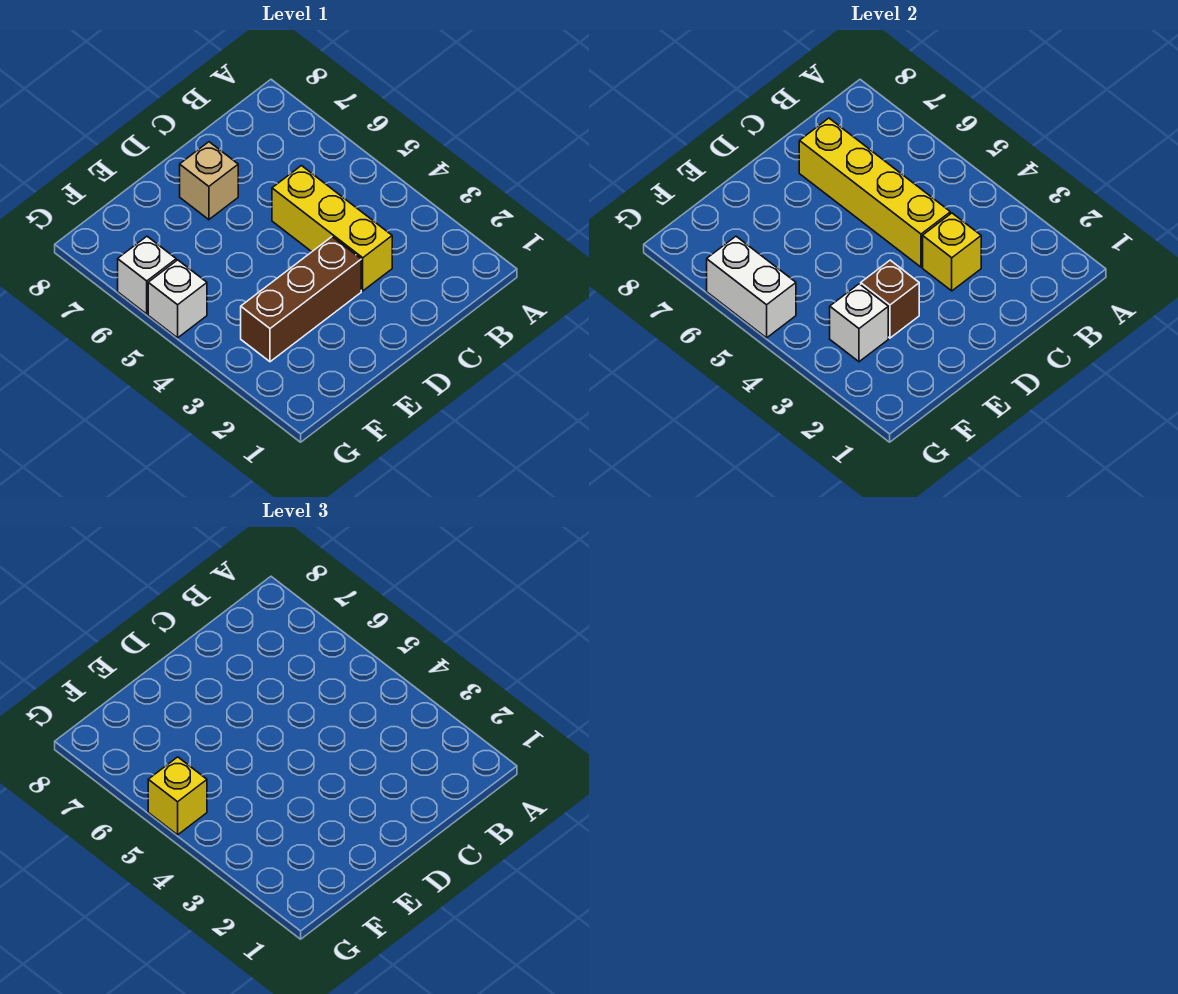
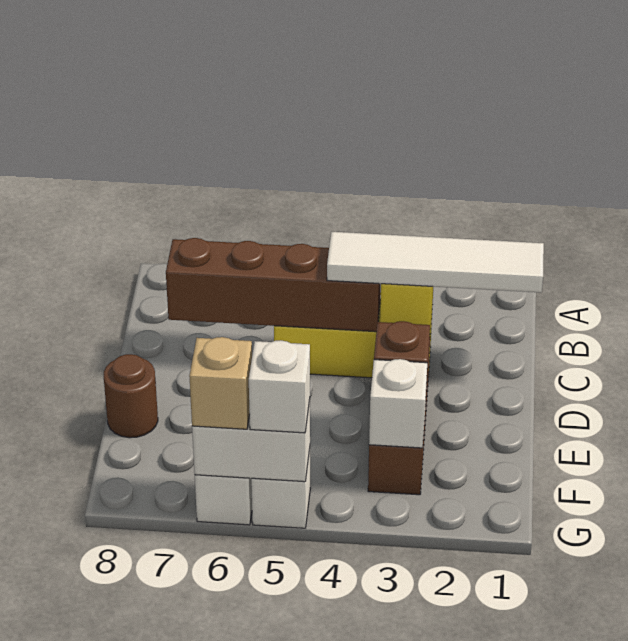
none -> white tile C1:C4 level 3
yellow brick C4:C7 level 2 -> brown brick C4:C7 level 2
tan brick D7 level 1 -> tan brick G6 level 3
none -> brown round brick E8 level 1
yellow brick G5 level 3 -> white brick G5 level 3

